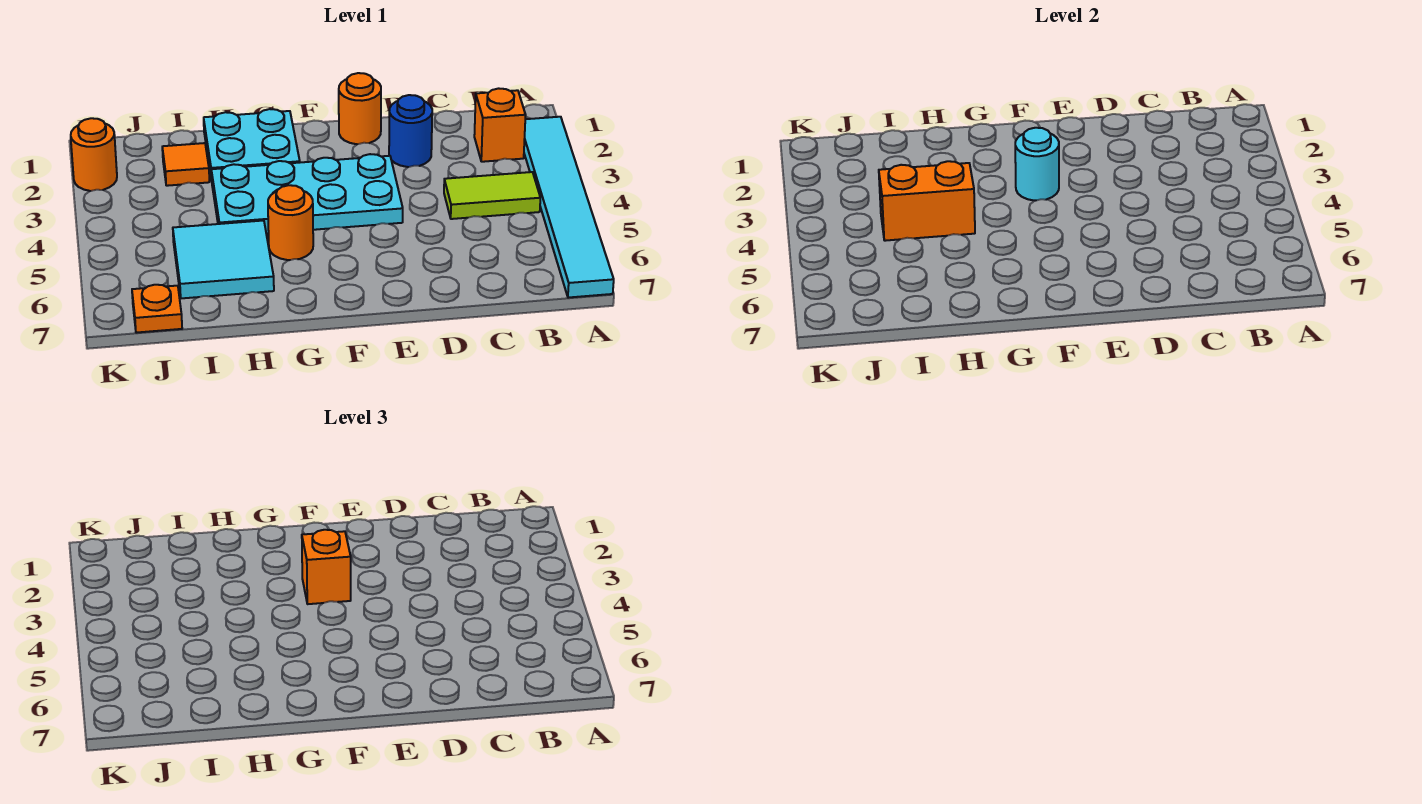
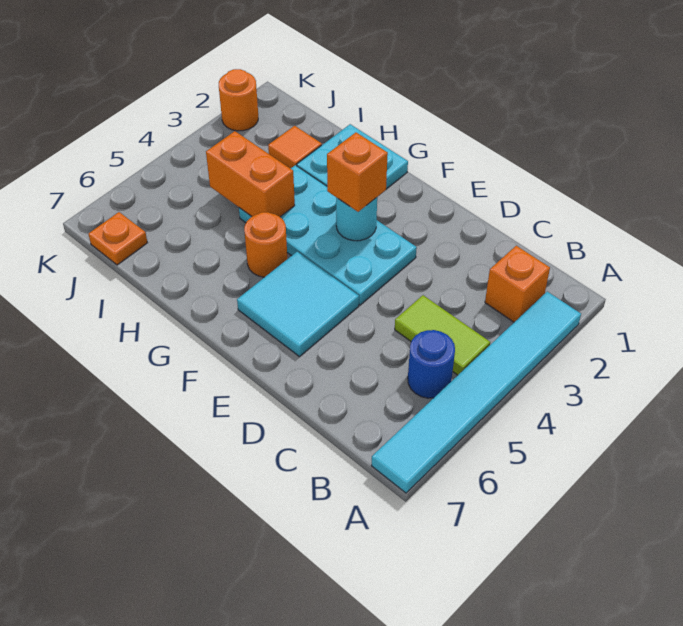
blue round brick D2 level 1 -> blue round brick B5 level 1
orange round brick E1 level 1 -> none
cyan tile H5:I6 level 1 -> cyan tile E5:F6 level 1

